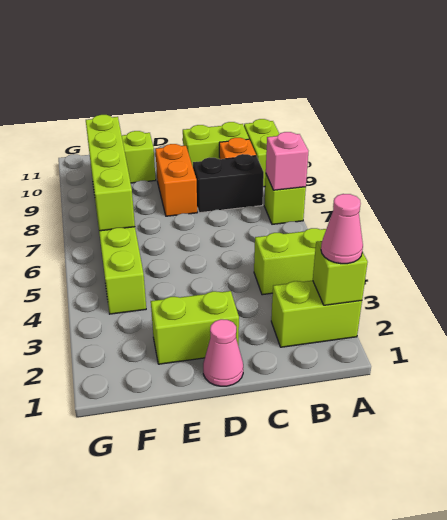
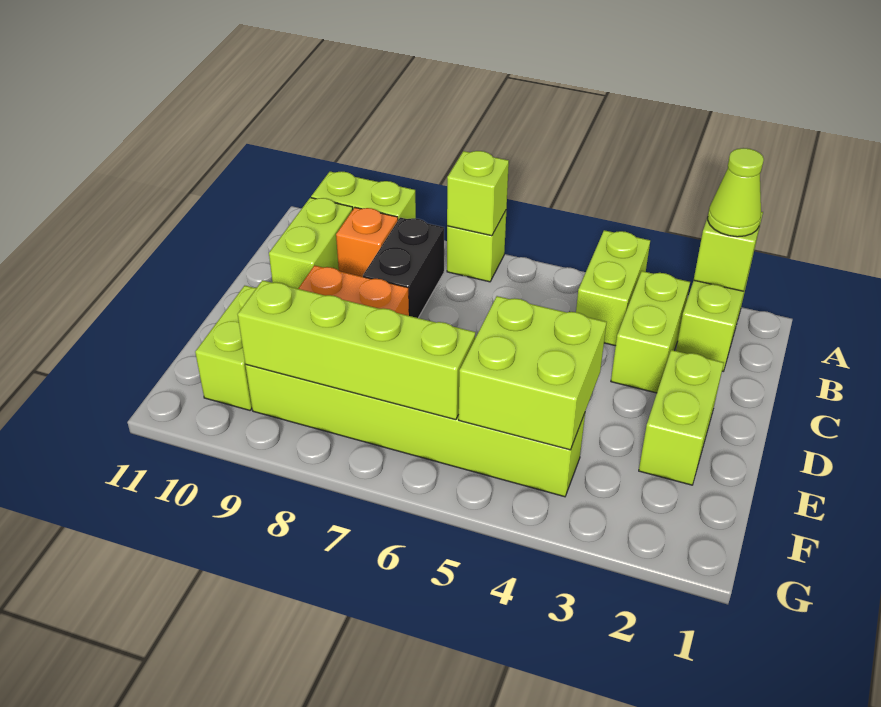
pink cone A2 level 3 -> lime cone A2 level 3
pink brick A7 level 2 -> lime brick A7 level 2
none -> lime brick B3:C3 level 1
pink cone D1 level 1 -> none
none -> lime brick E4:F5 level 2

